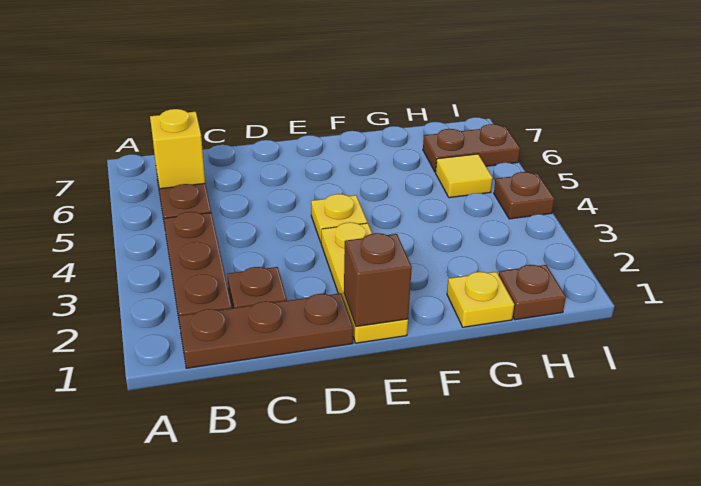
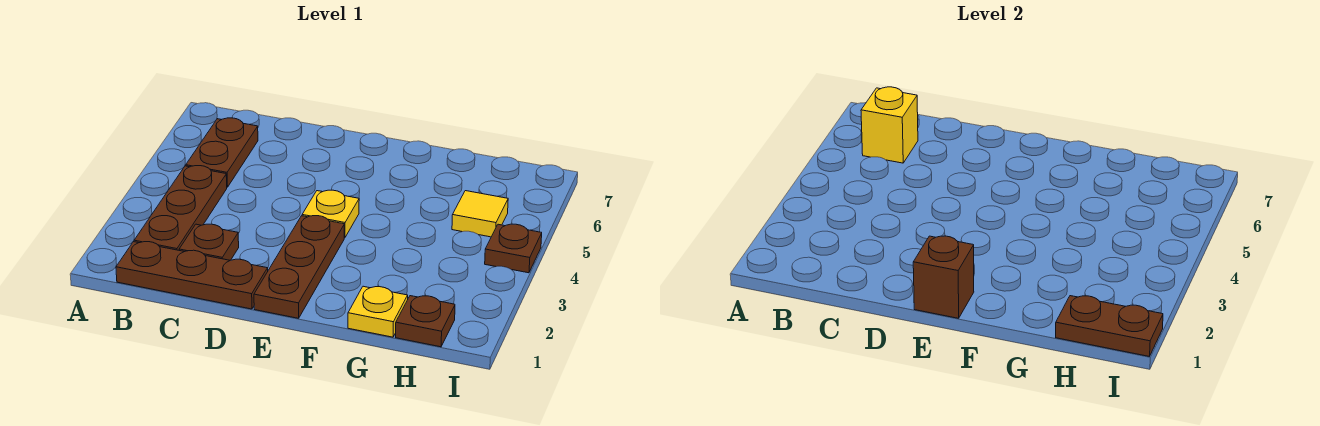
yellow plate E1:E3 level 1 -> brown plate E1:E3 level 1
brown plate H6:I6 level 1 -> brown plate H1:I1 level 2

